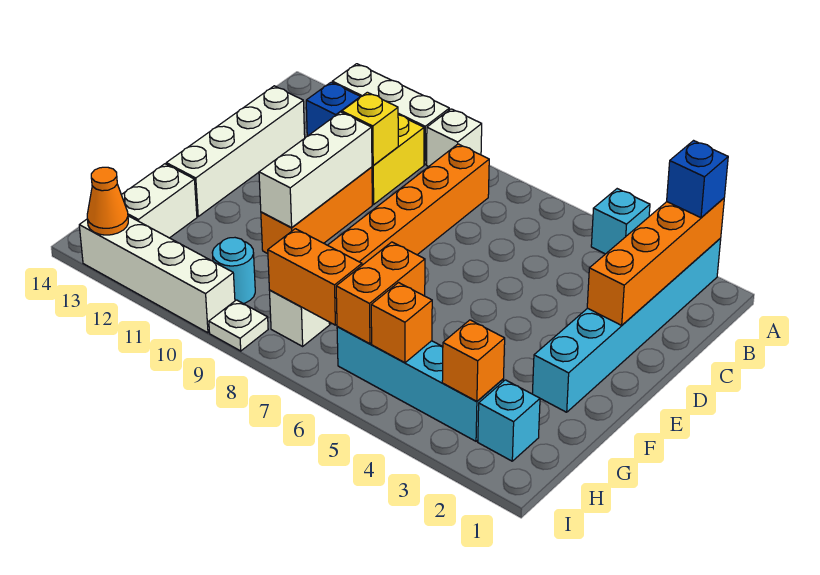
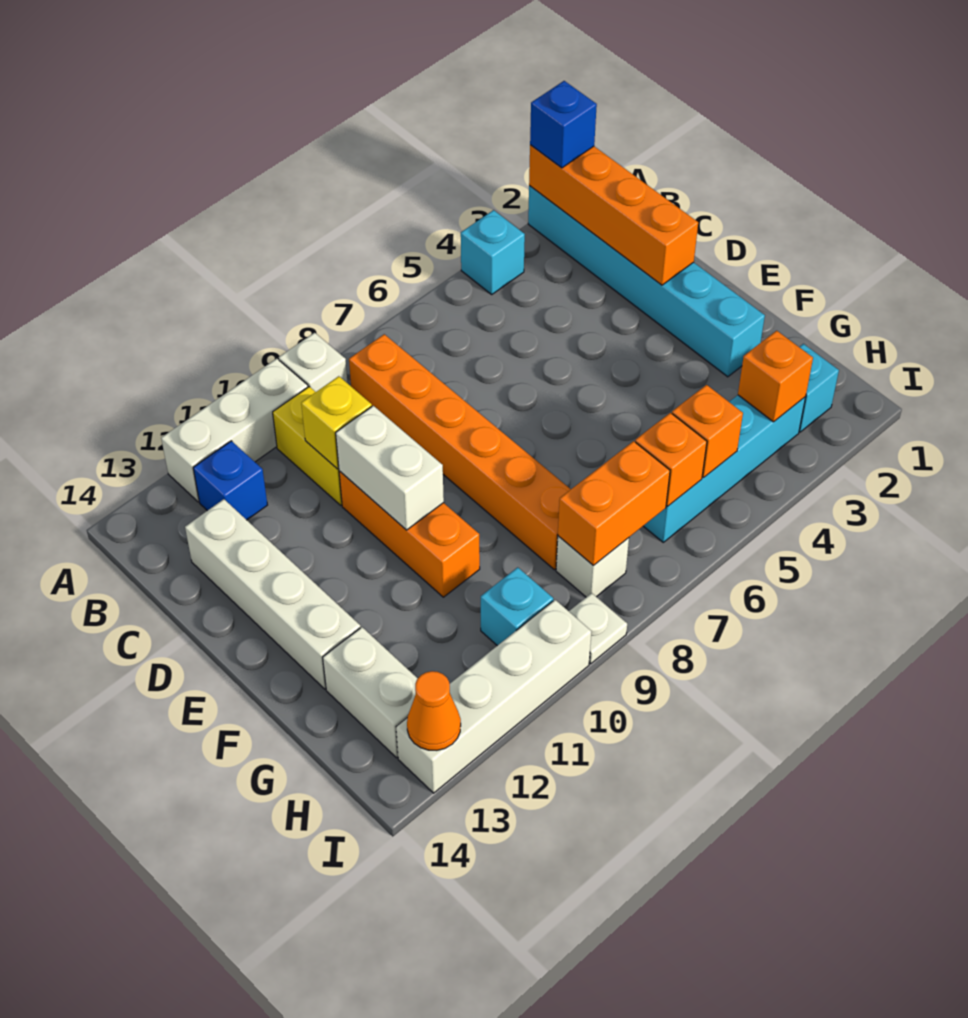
white brick D10:F10 level 2 -> white brick D10:E10 level 2
orange brick G6:H6 level 2 -> orange brick H6 level 2
cyan round brick H10 level 1 -> cyan brick H10 level 1

